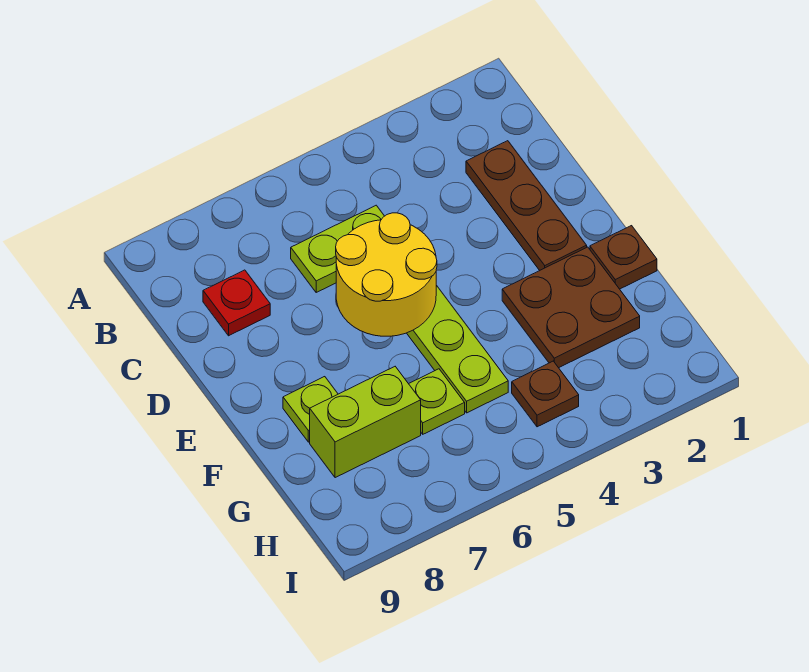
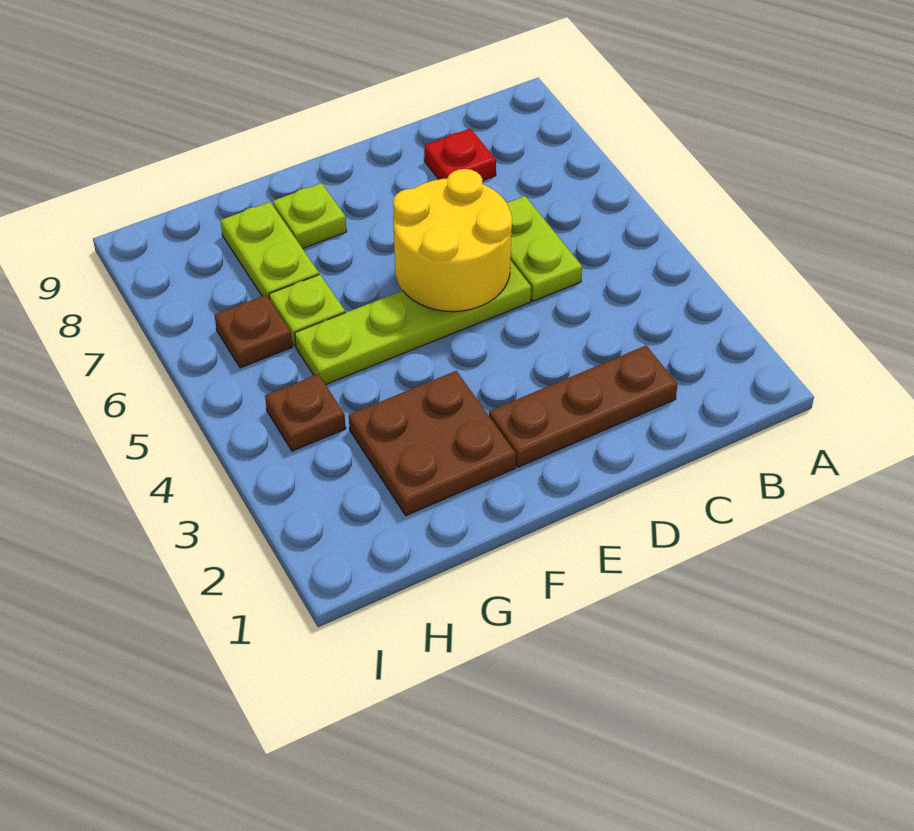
brown plate F1 level 1 -> brown plate H6 level 1
lime brick G7:G8 level 1 -> lime plate G7:G8 level 1

